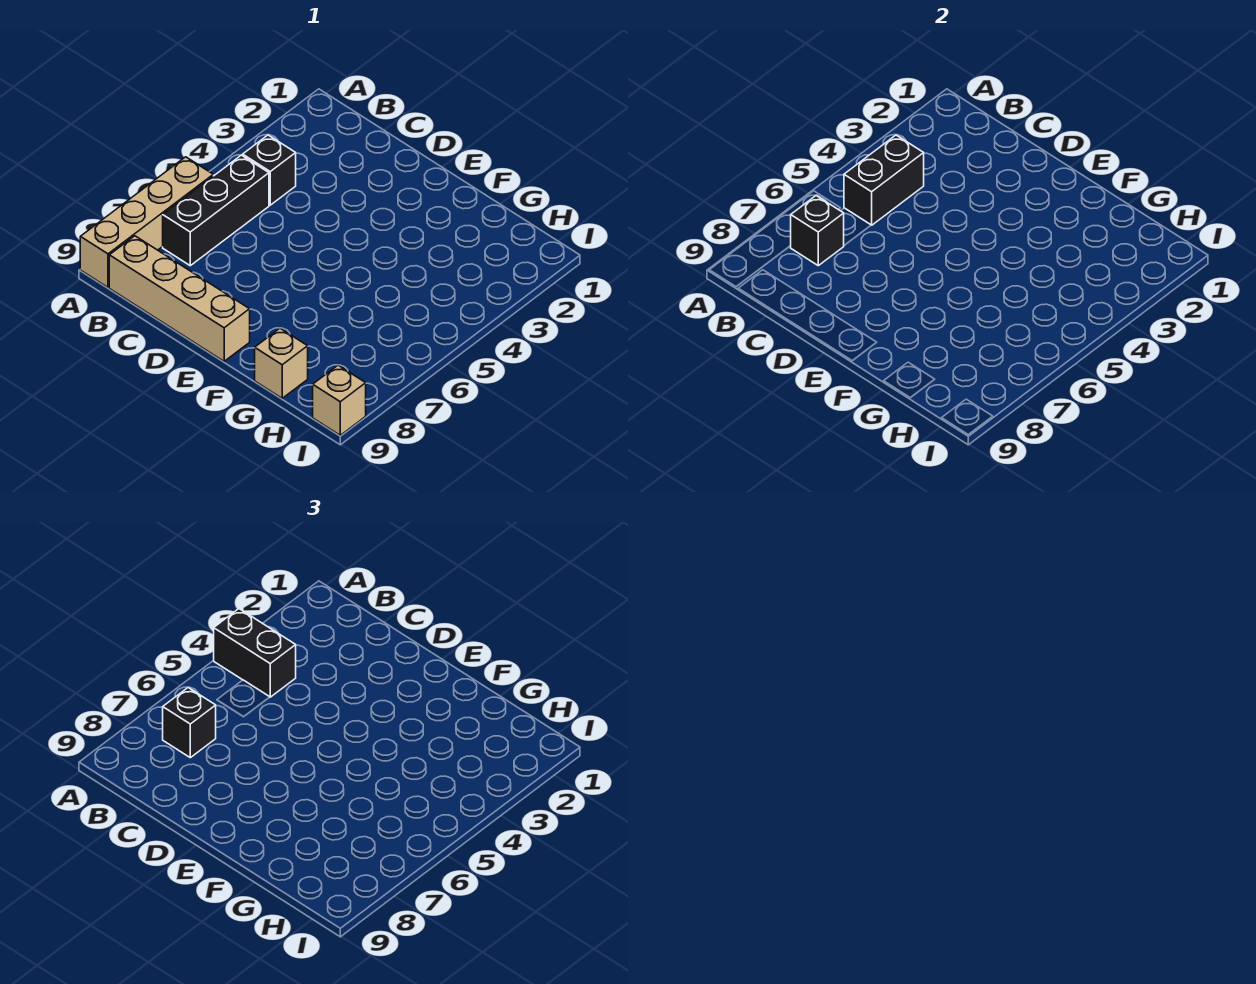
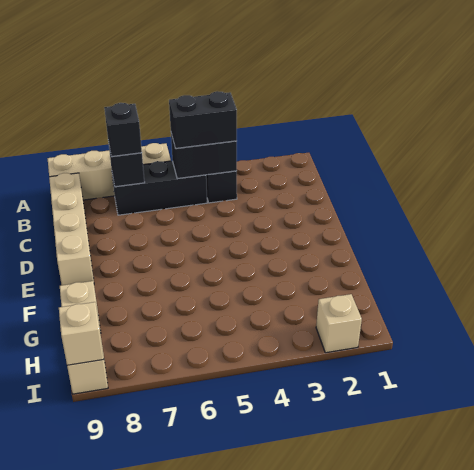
black brick A4:B4 level 3 -> black brick B4:B5 level 3
none -> tan brick I2 level 1
none -> tan brick I9 level 2

